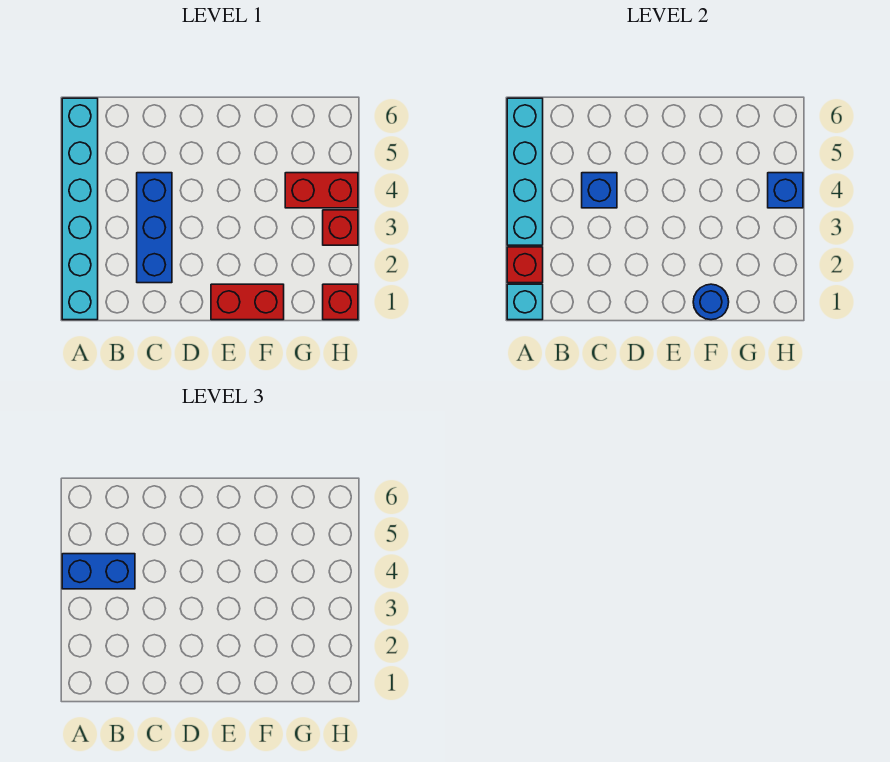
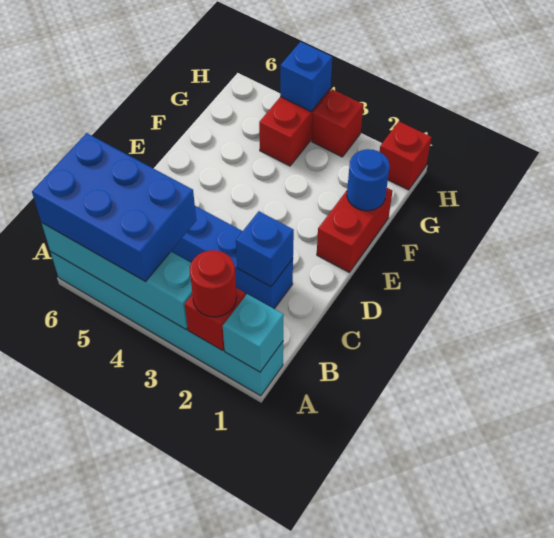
none -> red round brick A2 level 3
blue brick A4:B4 level 3 -> blue brick A4:B6 level 3
blue brick C4 level 2 -> blue brick C2 level 2

